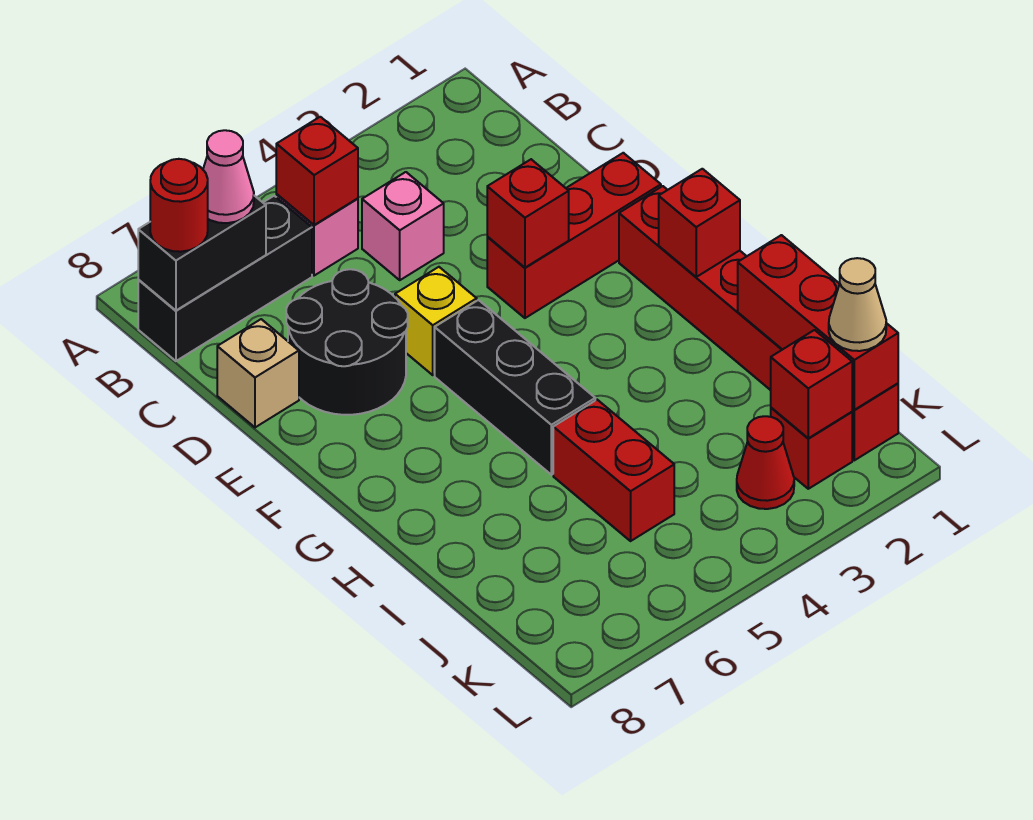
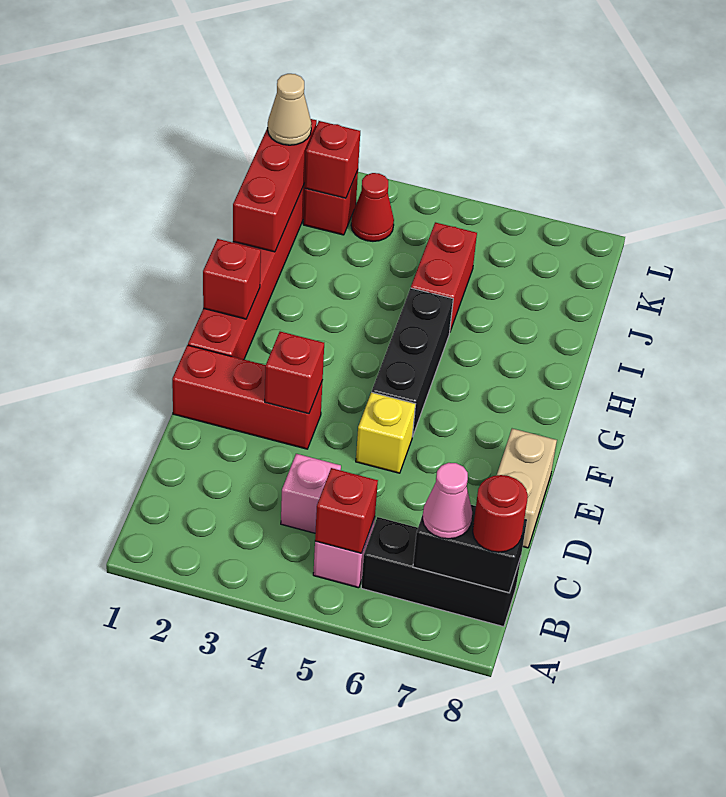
black round brick D6:E7 level 1 -> none
tan brick D8 level 1 -> tan brick D8:E8 level 1

